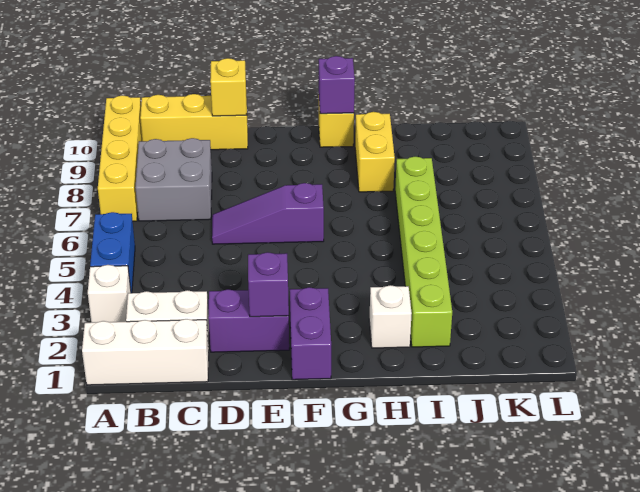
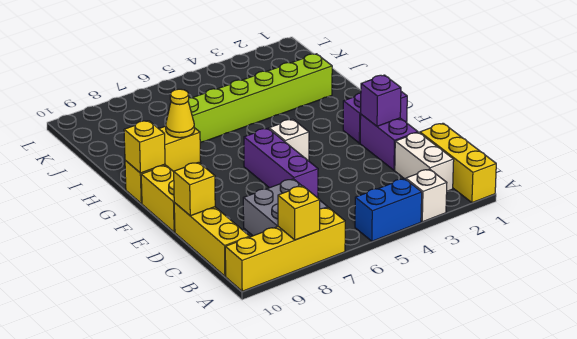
white brick A1:C1 level 1 -> yellow brick A1:C1 level 1
none -> yellow brick A8 level 2
purple slope D6:F6 level 1 top F -> purple brick D6:F6 level 1
none -> yellow brick E10:F10 level 1
purple brick G10 level 2 -> yellow brick G10 level 2
white brick H2 level 1 -> white brick F5 level 1
none -> yellow cone H8 level 2

